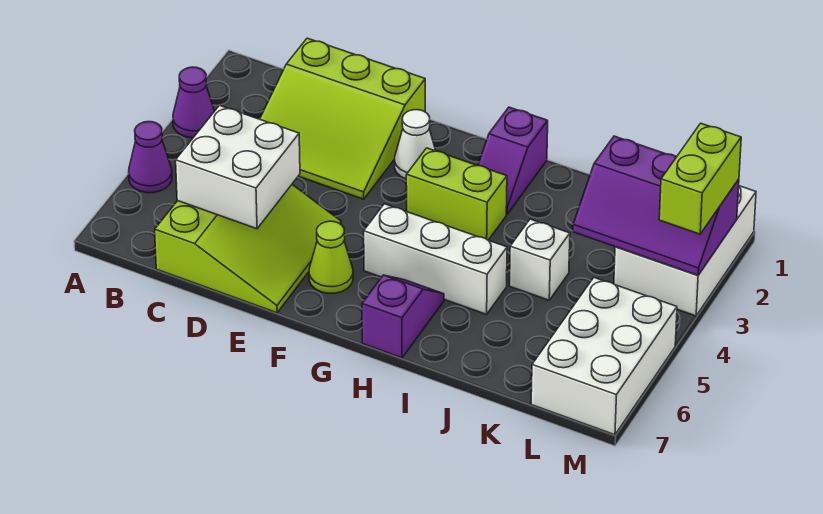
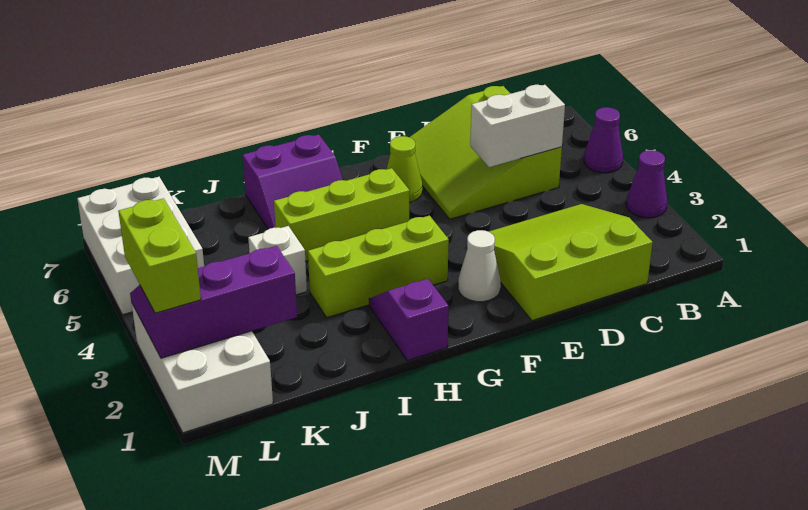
white brick C5:D6 level 2 -> white brick C5:D5 level 2
lime brick G3:H3 level 1 -> lime brick G3:I3 level 1
white brick G5:I5 level 1 -> lime brick G5:I5 level 1
purple slope H6:H7 level 1 top 7 -> purple slope H6:I7 level 1 top 7

